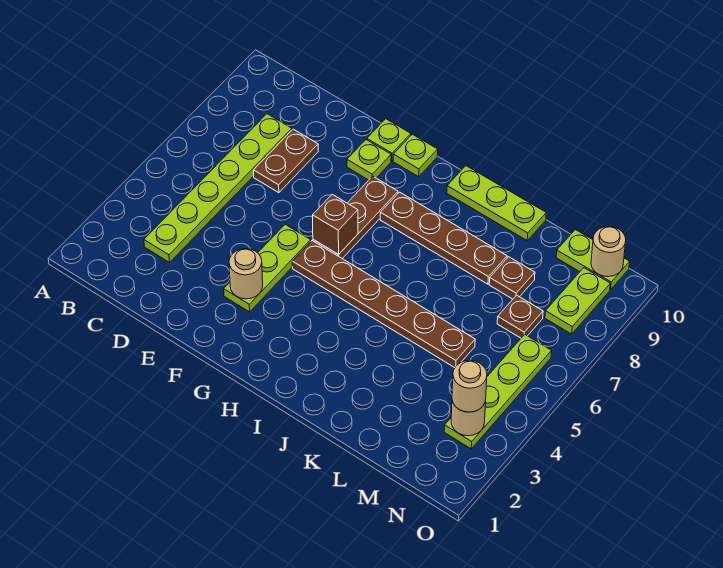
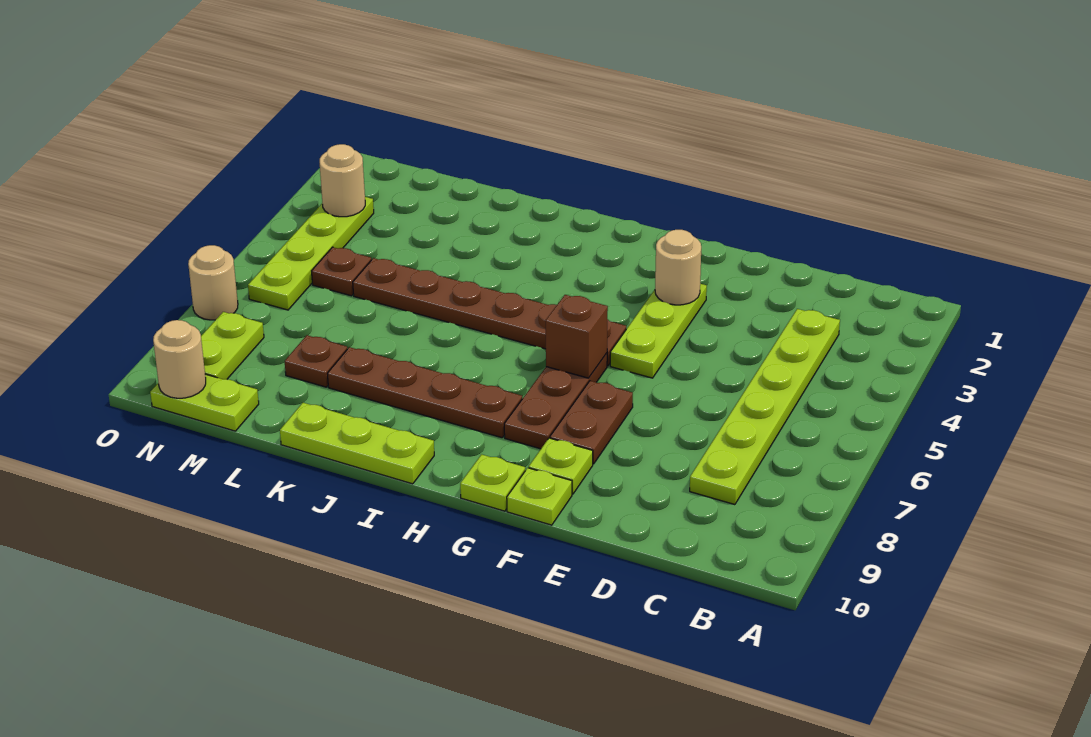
brown plate D7:D8 level 1 -> brown plate F7:F8 level 1
brown plate M7 level 1 -> brown plate M5 level 1
tan round brick N3 level 3 -> tan round brick O7 level 1

